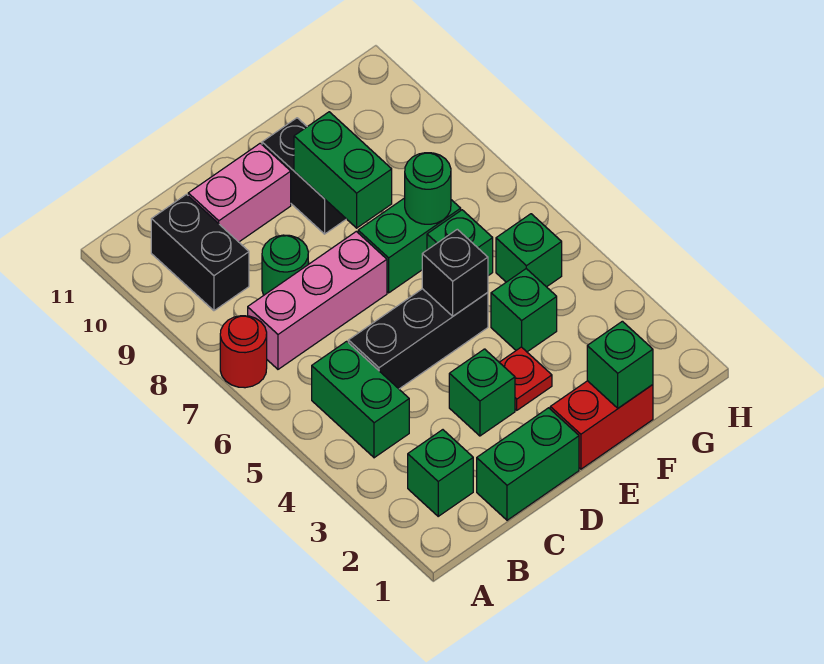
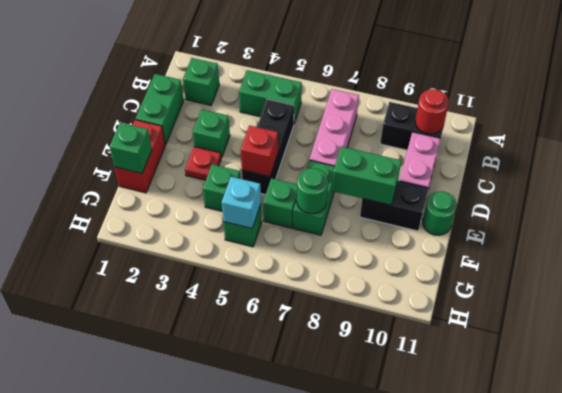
red round brick A7 level 1 -> red round brick B10 level 2
green round brick C8 level 1 -> green round brick E11 level 1
black brick E5 level 2 -> red brick E5 level 2
none -> cyan brick G5 level 2

